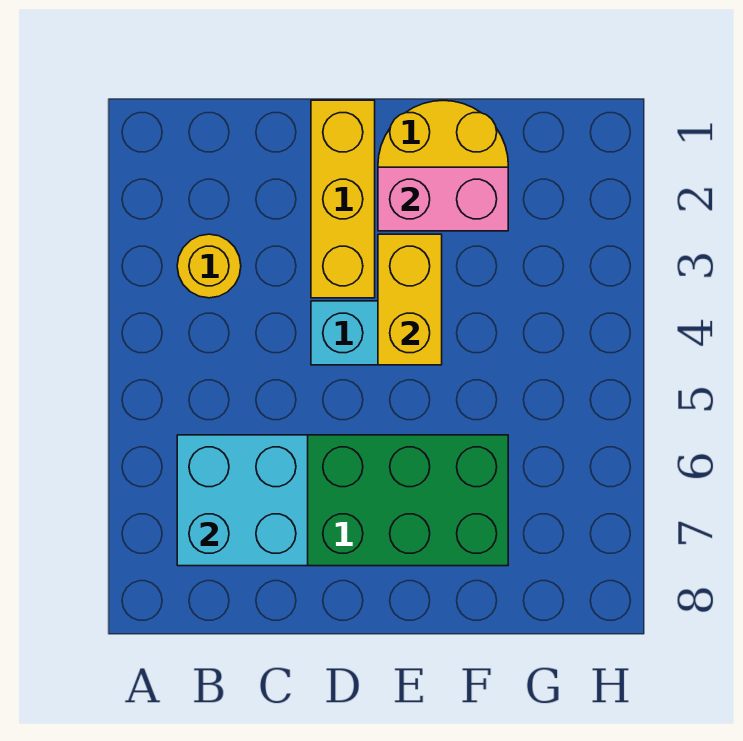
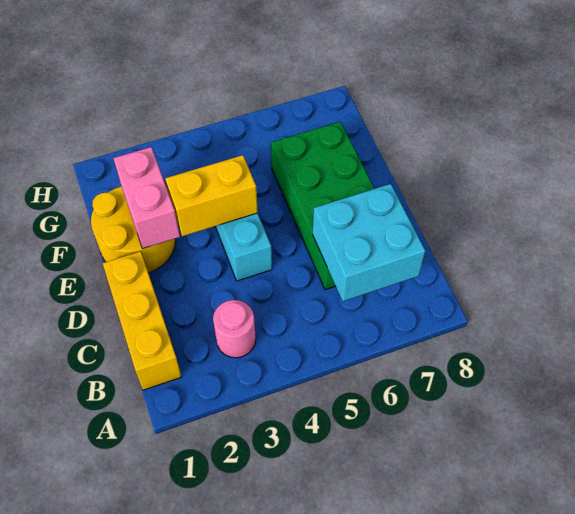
yellow round brick B3 level 1 -> pink round brick B3 level 1
yellow brick D1:D3 level 1 -> yellow brick B1:D1 level 1

